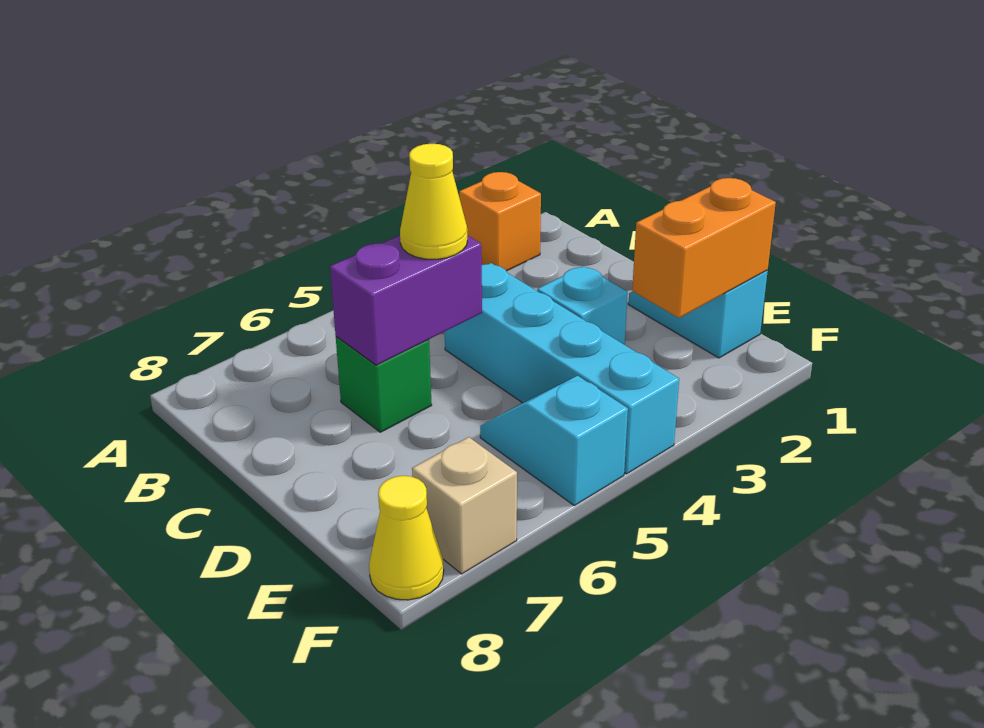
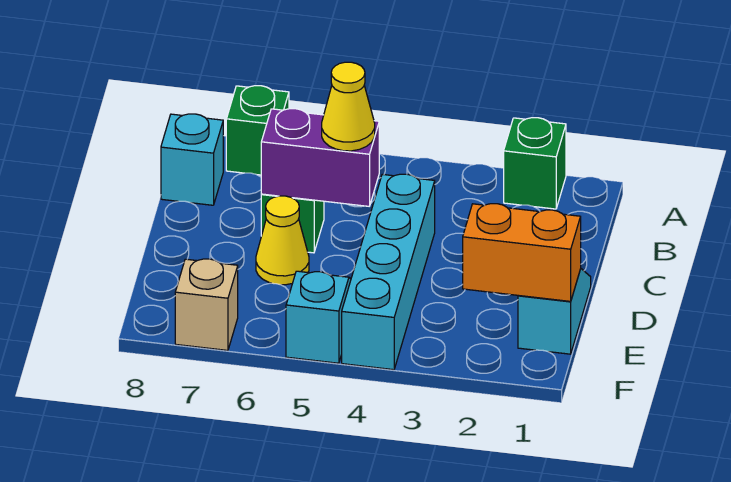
orange brick A2 level 1 -> green brick A2 level 1
none -> green brick A7 level 1
cyan brick D3 level 1 -> cyan brick B8 level 1
yellow cone F8 level 1 -> yellow cone D6 level 1

